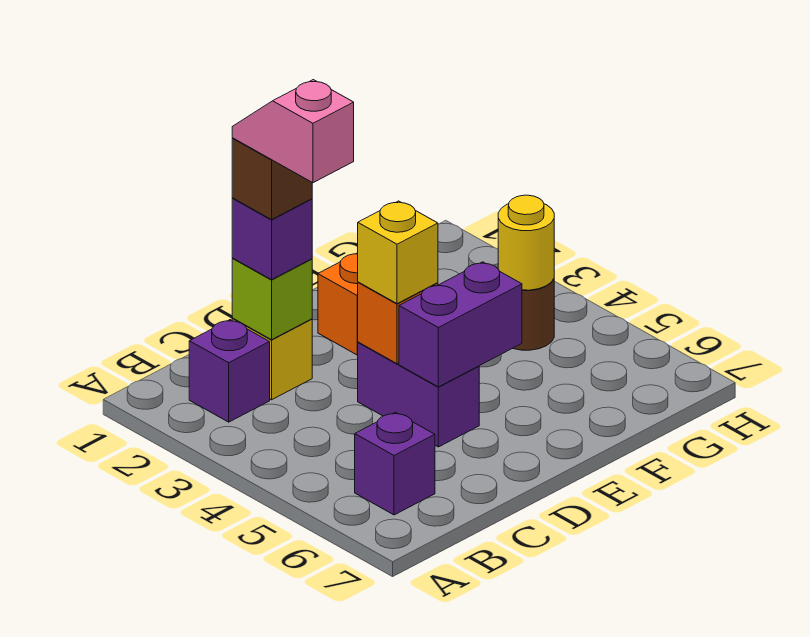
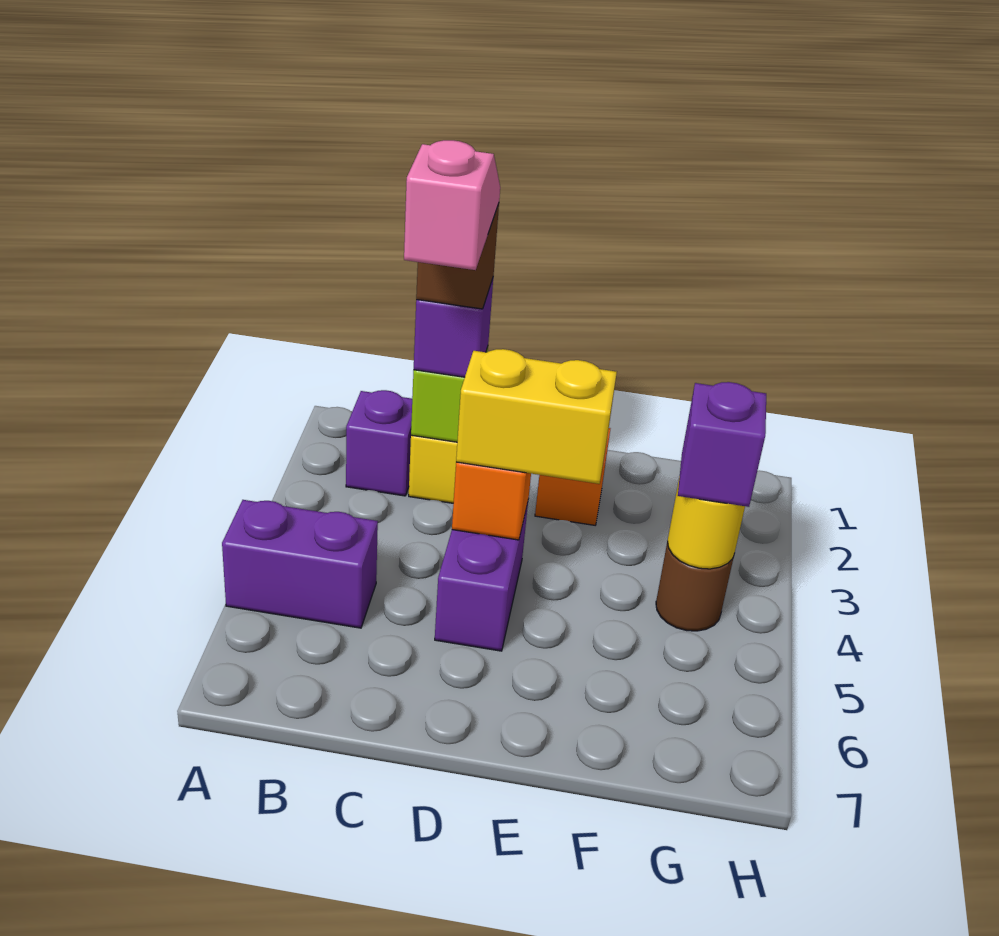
purple brick B6 level 1 -> purple brick G4 level 3
yellow brick D4 level 3 -> yellow brick D4:E4 level 3
purple brick D5:E5 level 2 -> purple brick A5:B5 level 1

